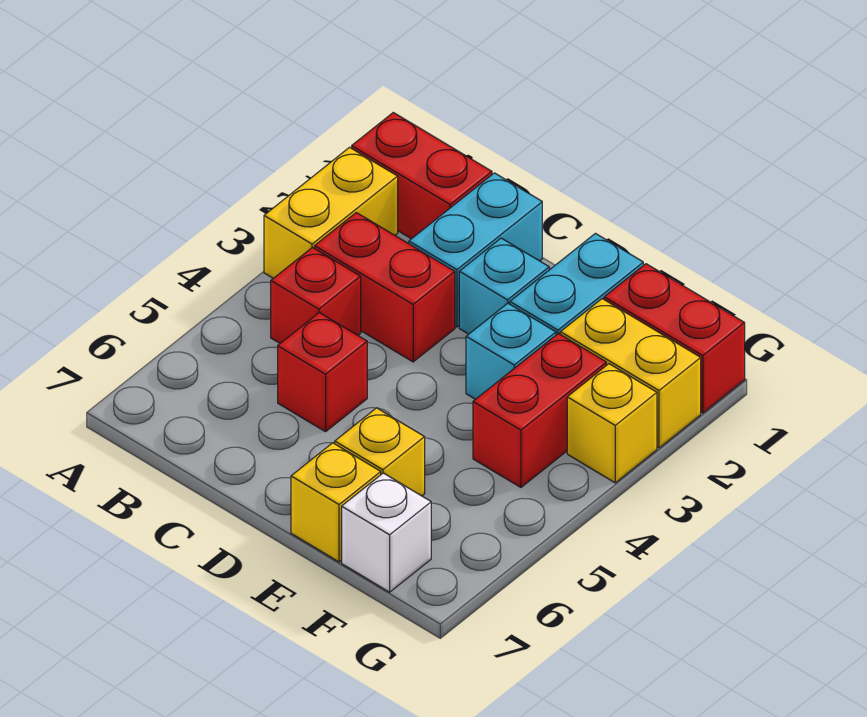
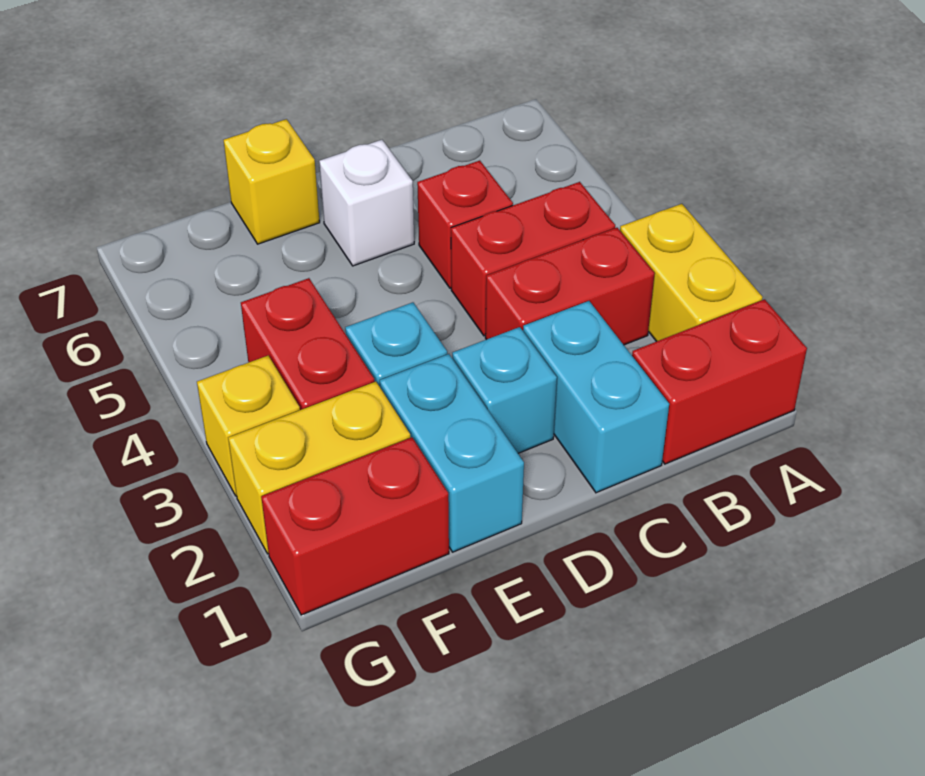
red brick B4 level 1 -> red brick B4:C4 level 1
yellow brick E6 level 1 -> none
white brick F7 level 1 -> white brick D6 level 1

